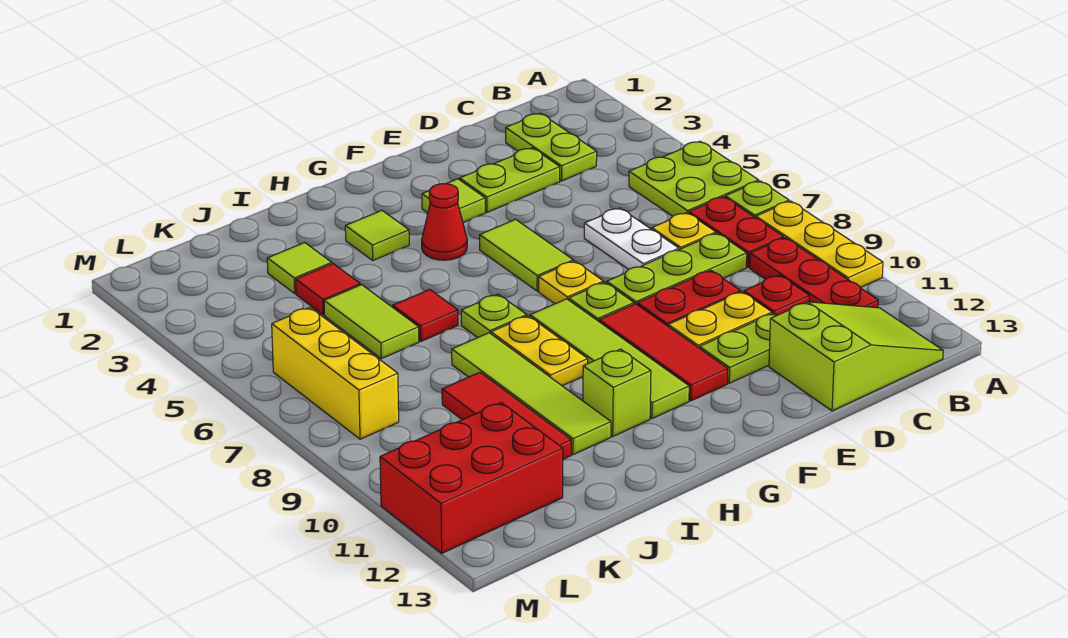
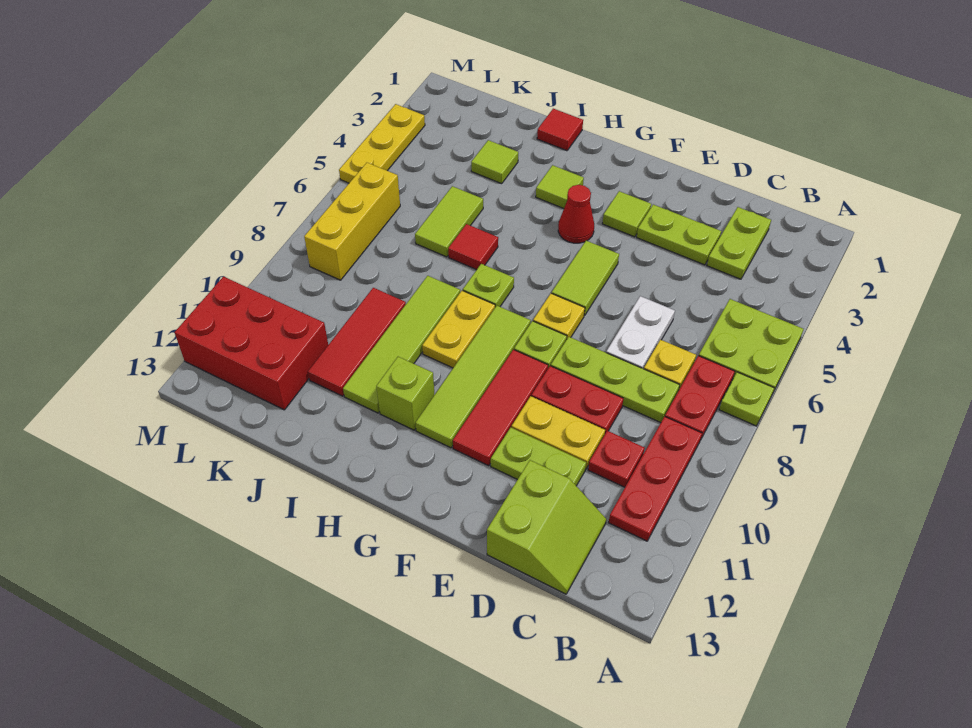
yellow plate A8:A10 level 1 -> yellow plate M3:M5 level 1
lime slope B12:D13 level 1 top D -> lime slope C12:D13 level 1 top D
red tile J4 level 1 -> red tile I1 level 1

